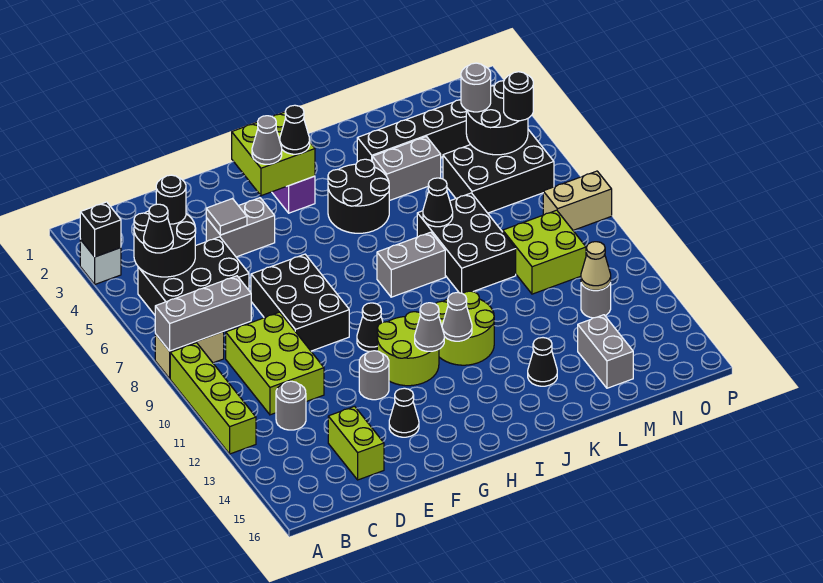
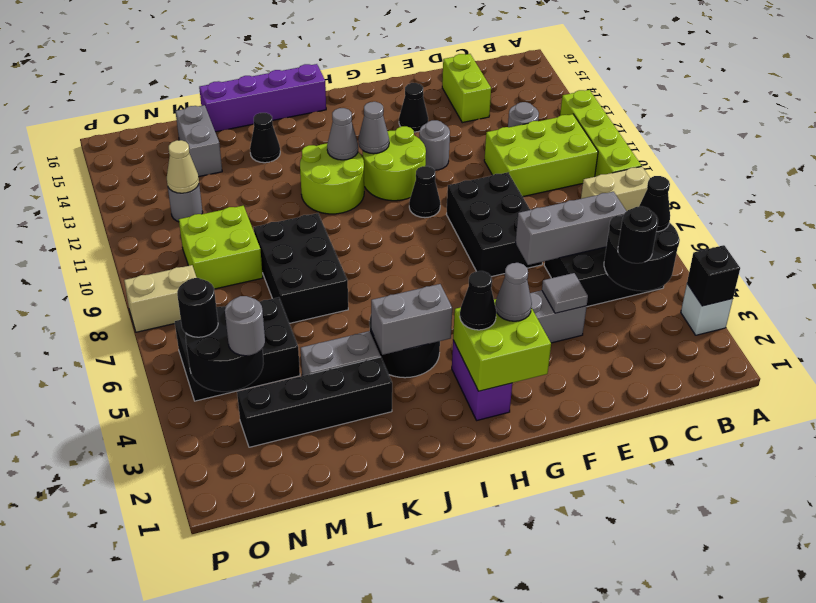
grey brick A8:C8 level 2 -> grey brick C6:E6 level 2
lime brick C9:D11 level 1 -> lime brick B10:D11 level 1
grey brick I8:J8 level 1 -> grey brick I4:J4 level 2
none -> purple brick I16:L16 level 1
black cone K7 level 2 -> none

